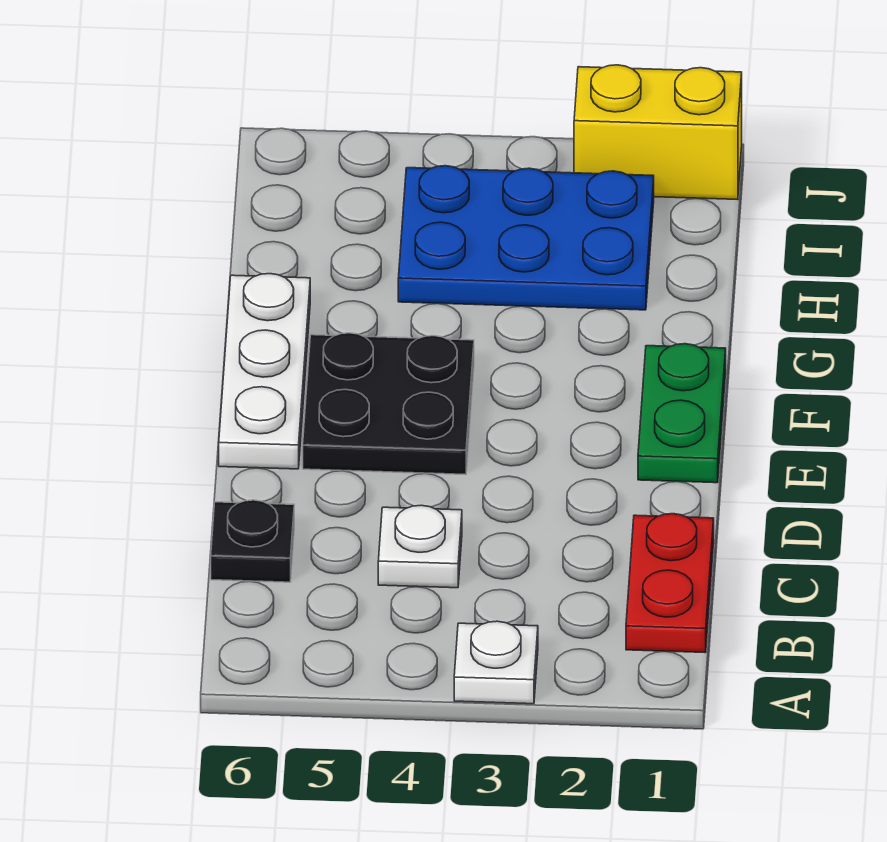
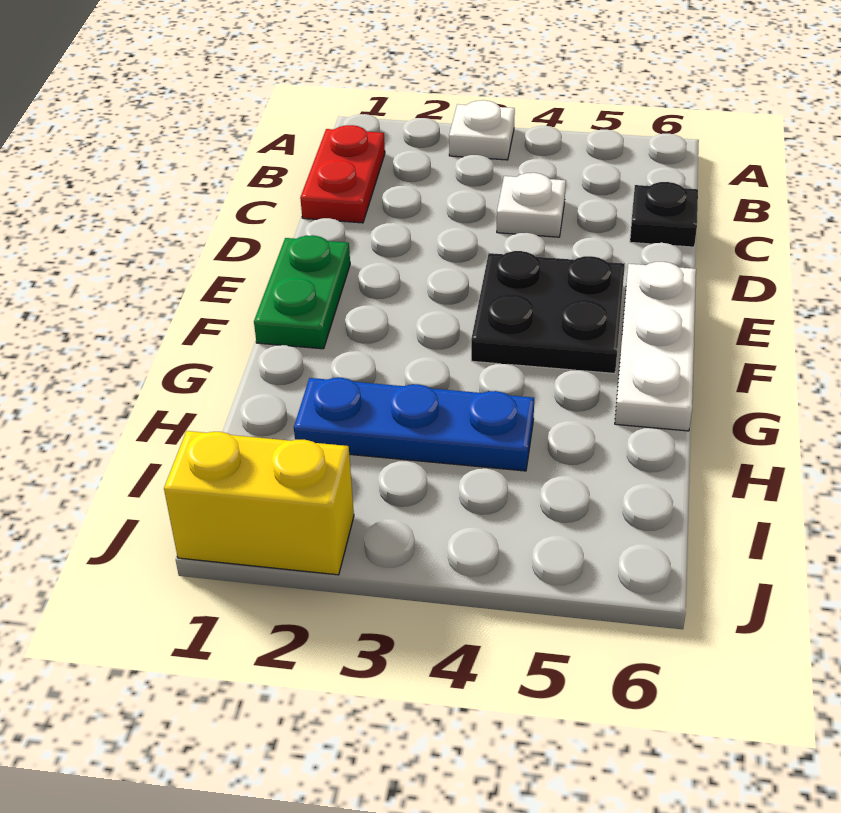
blue plate H2:I4 level 1 -> blue plate H2:H4 level 1

